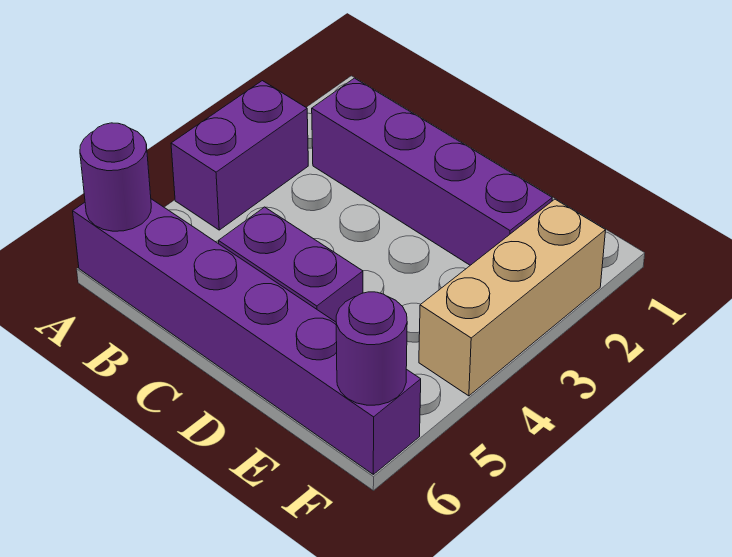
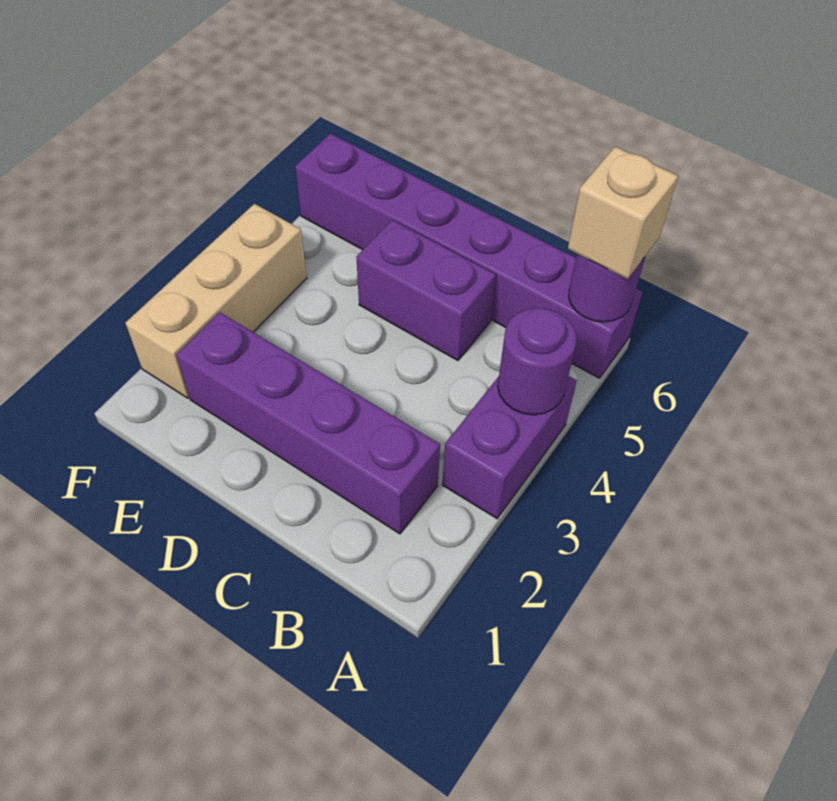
none -> tan brick A6 level 3
purple round brick F6 level 2 -> purple round brick A4 level 2

